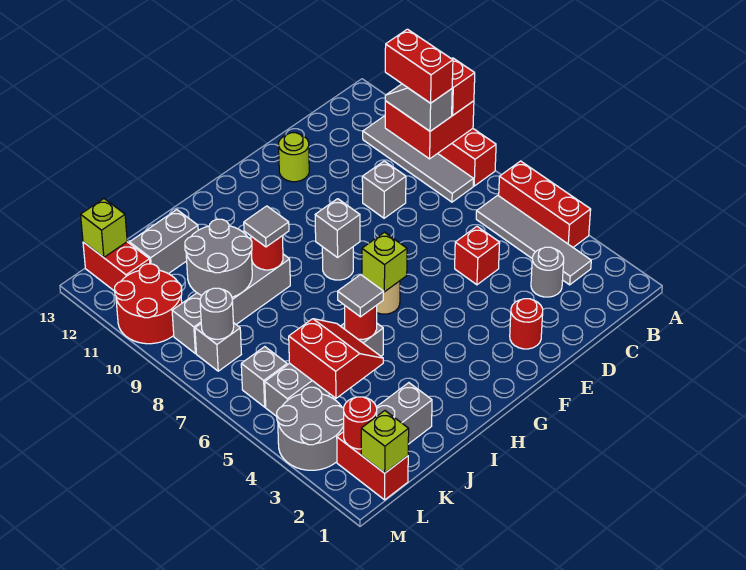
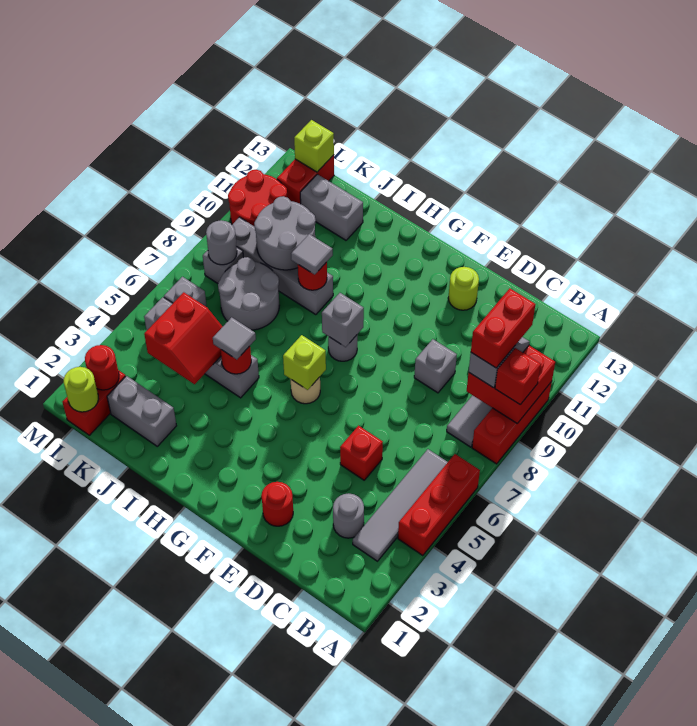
lime brick L1 level 2 -> lime round brick L1 level 2
grey round brick L3:M4 level 1 -> grey round brick J7:K8 level 1

